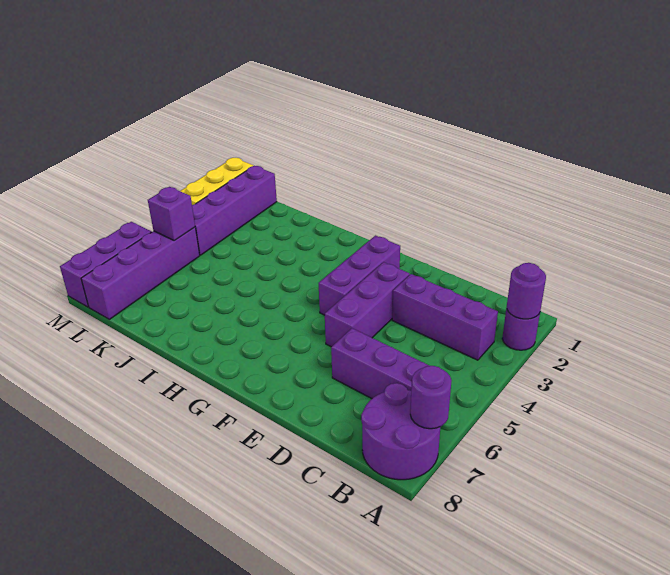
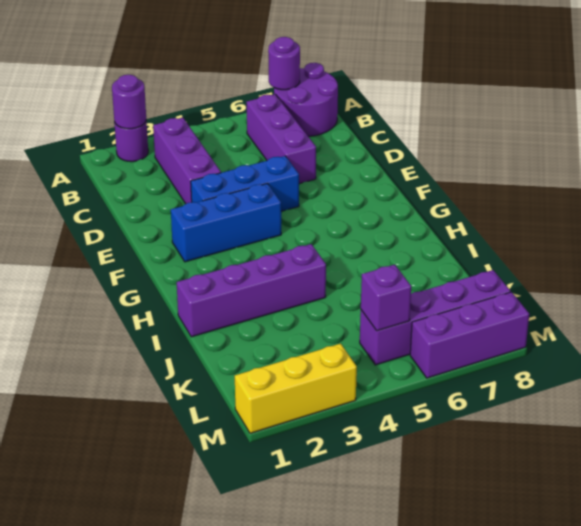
purple brick E3:E5 level 1 -> blue brick E3:E5 level 1
purple brick F2:F4 level 1 -> blue brick F2:F4 level 1
purple brick L1:L4 level 1 -> purple brick I1:I4 level 1

